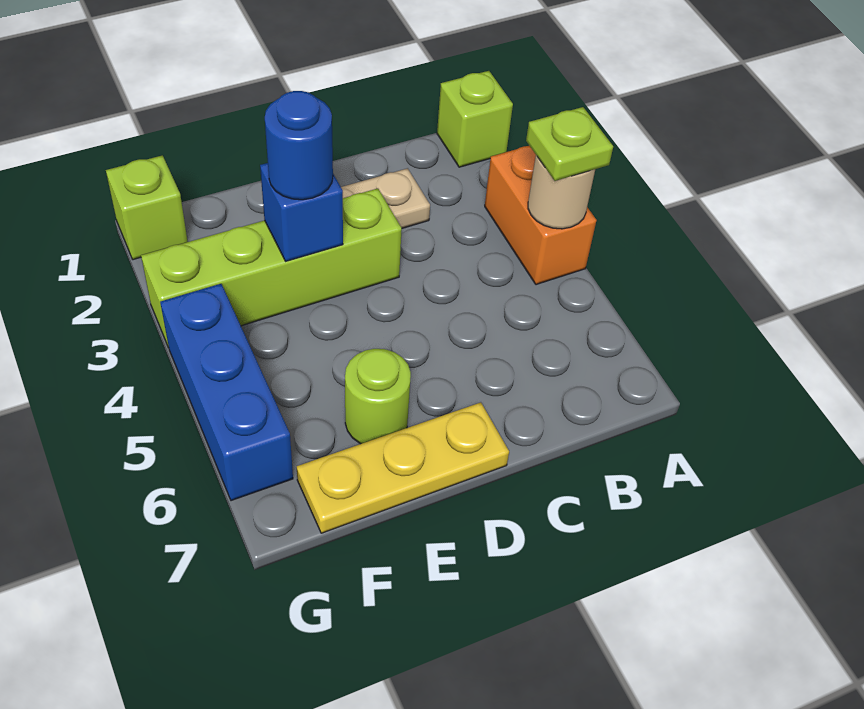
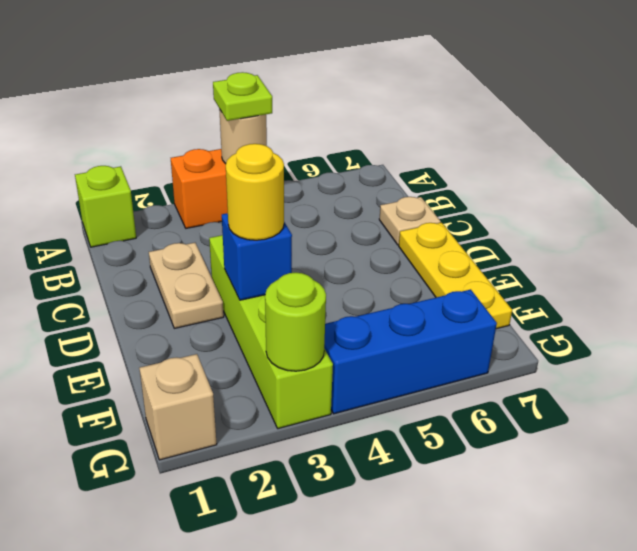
none -> tan plate C7 level 1
blue round brick E3 level 3 -> yellow round brick E3 level 3
lime round brick E6 level 1 -> lime round brick G3 level 2
lime brick G1 level 1 -> tan brick G1 level 1

